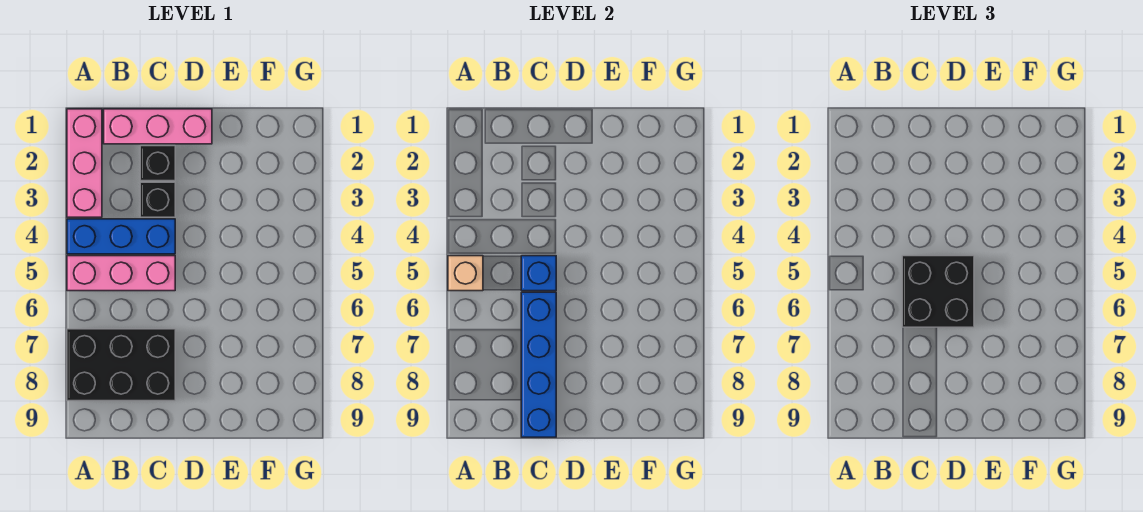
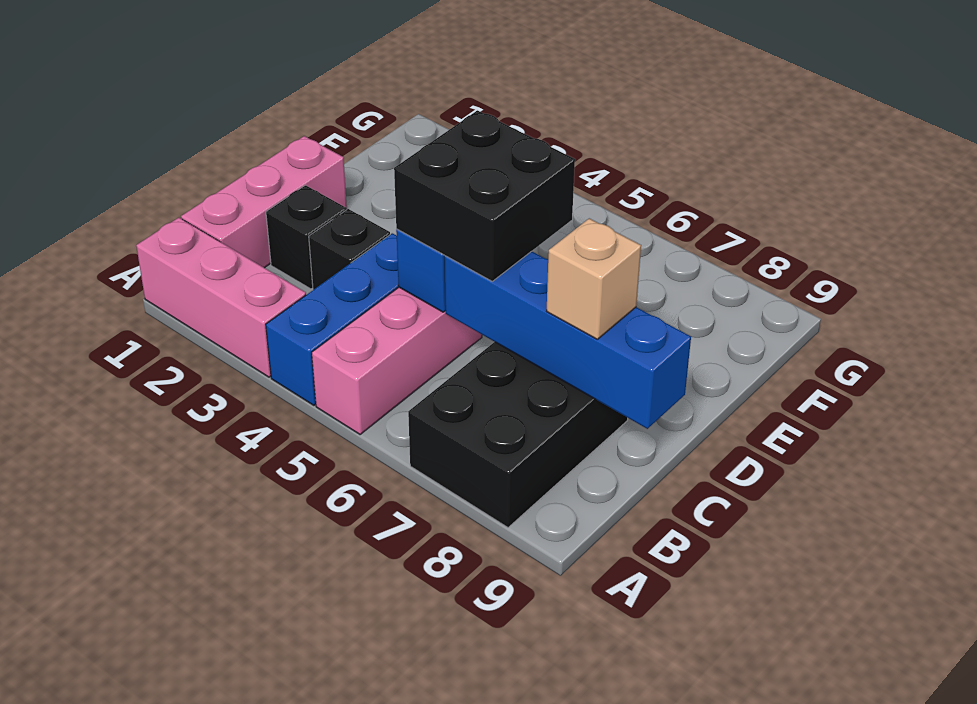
tan brick A5 level 2 -> tan brick C8 level 3

